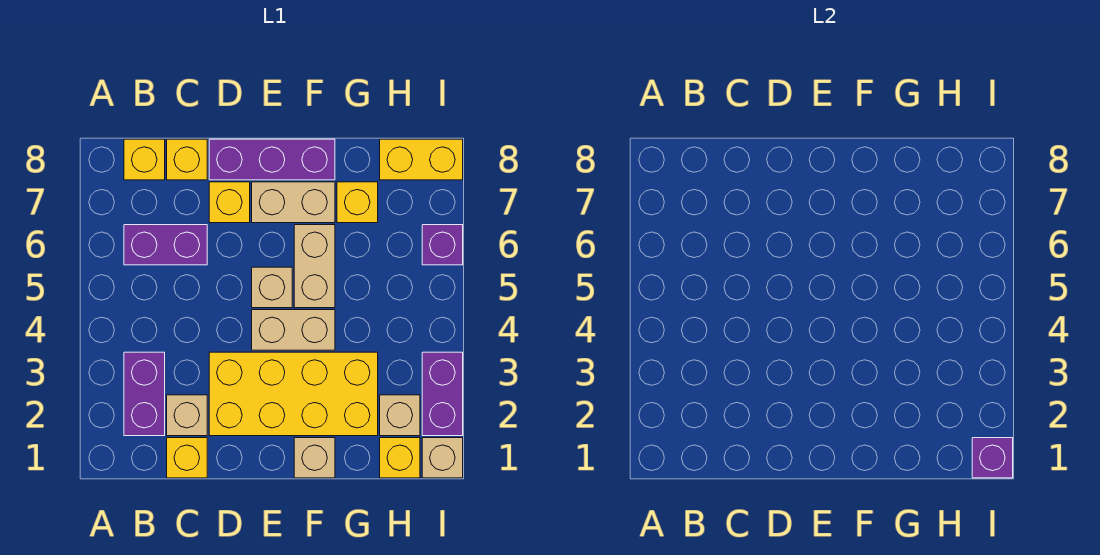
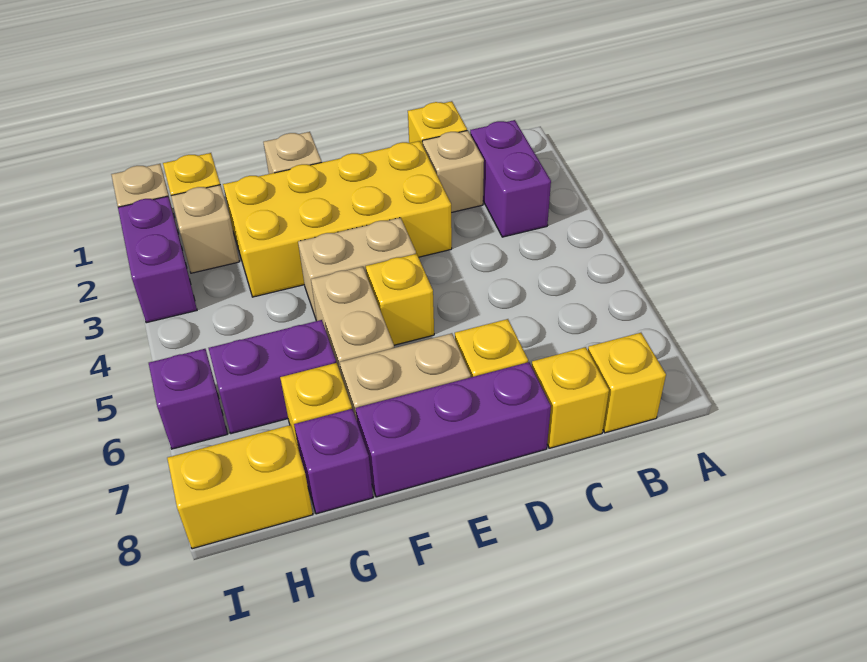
purple brick B6:C6 level 1 -> purple brick G6:H6 level 1
tan brick E5 level 1 -> yellow brick E5 level 1
purple brick I1 level 2 -> purple brick G8 level 1

